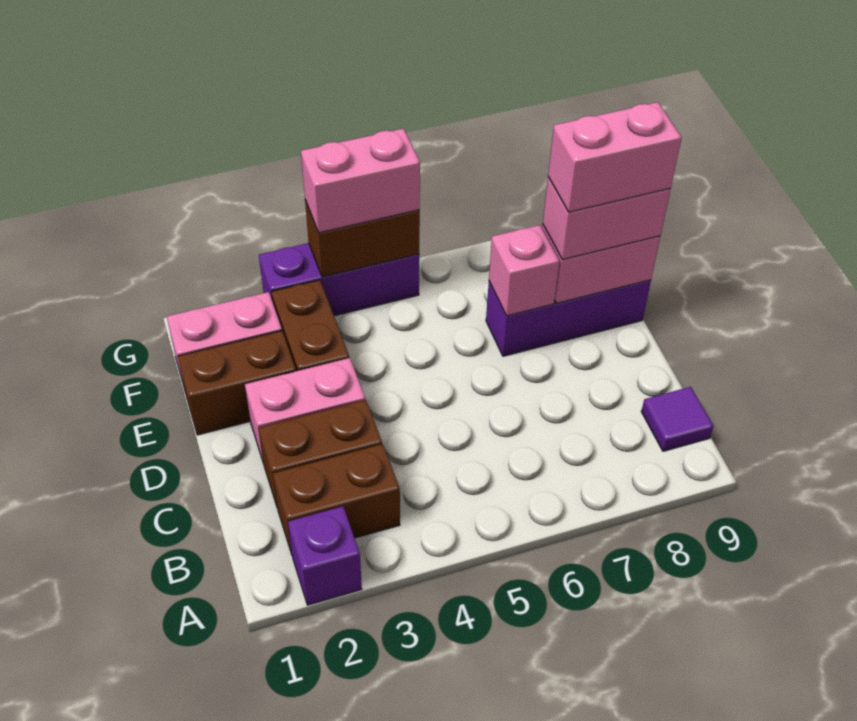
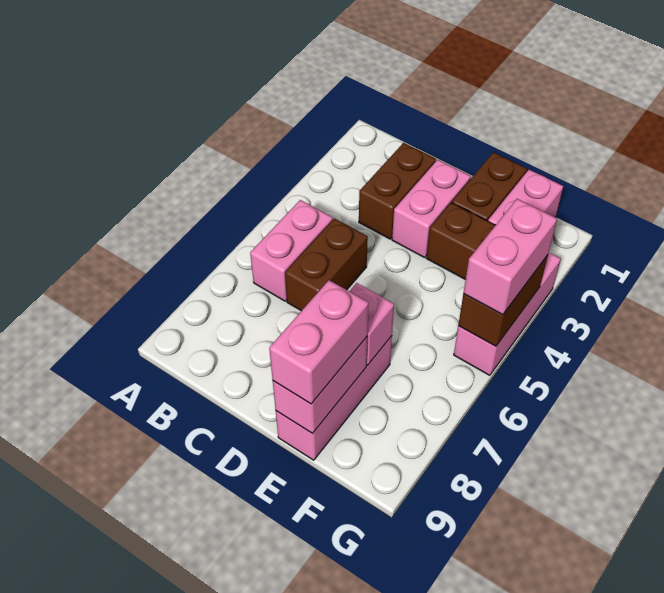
purple brick A2 level 1 -> none
brown brick B2:B3 level 1 -> brown brick C5:C6 level 1
purple tile B9 level 1 -> none
purple brick E7:E9 level 1 -> pink brick E7:E9 level 1
pink brick E8:E9 level 4 -> pink brick B5:B6 level 1
purple brick G3:G5 level 1 -> pink brick G3:G5 level 1

